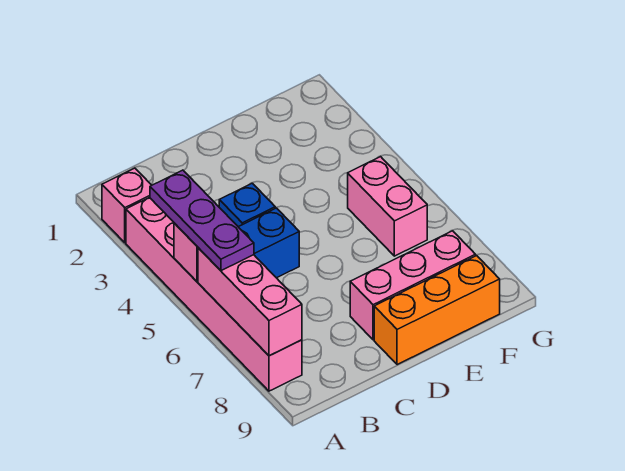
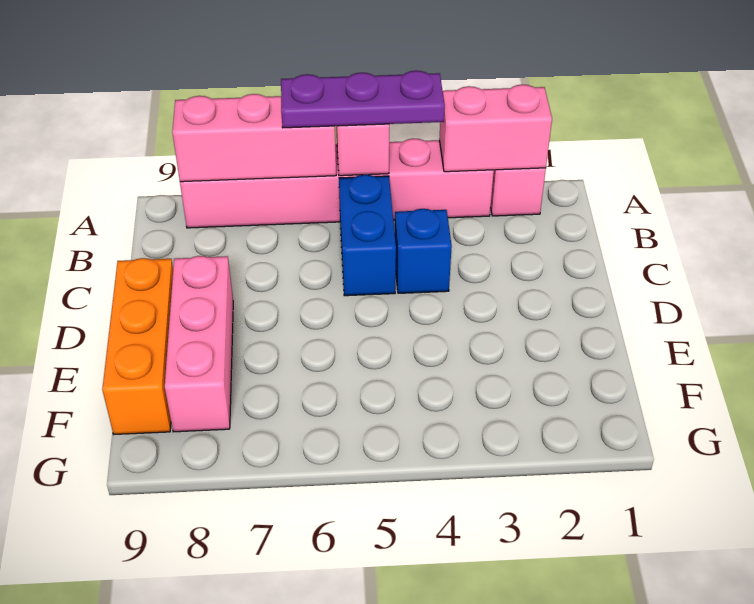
pink brick F5:F6 level 1 -> pink brick A2:A3 level 2

